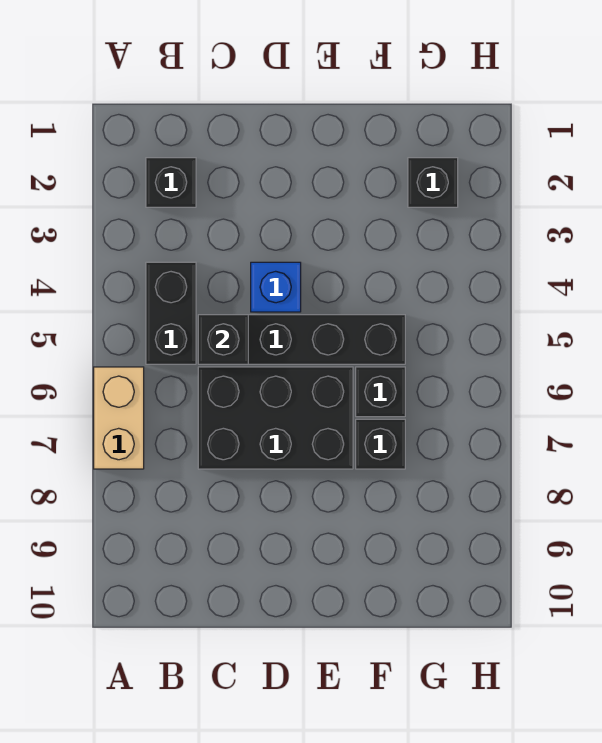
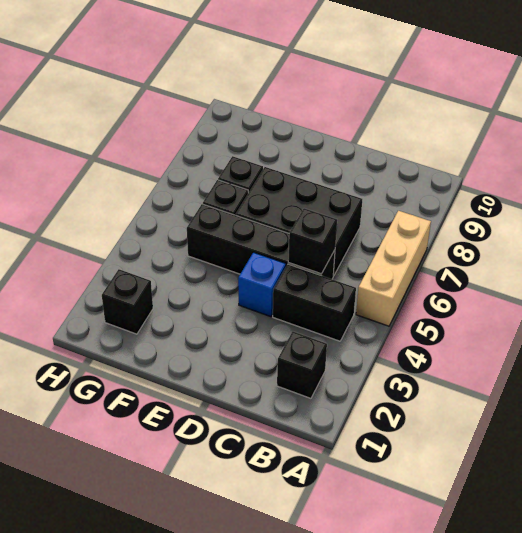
tan brick A6:A7 level 1 -> tan brick A5:A7 level 1
black brick B4:B5 level 1 -> black brick B4:C4 level 1

